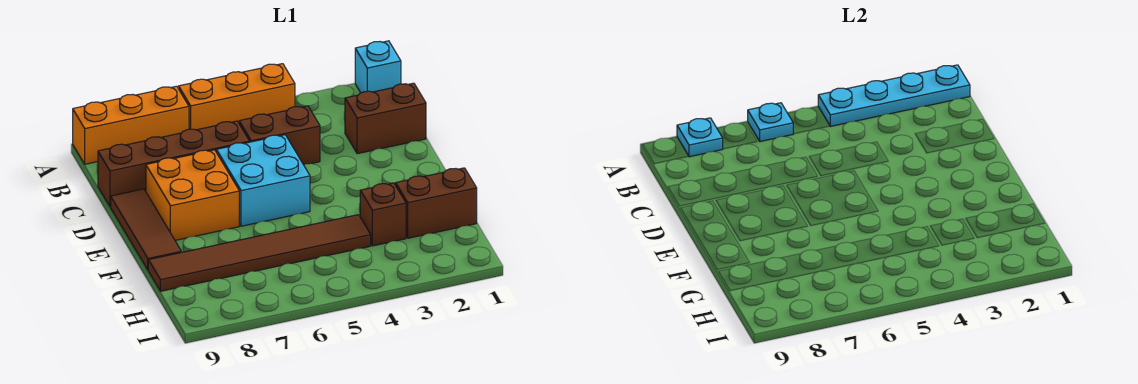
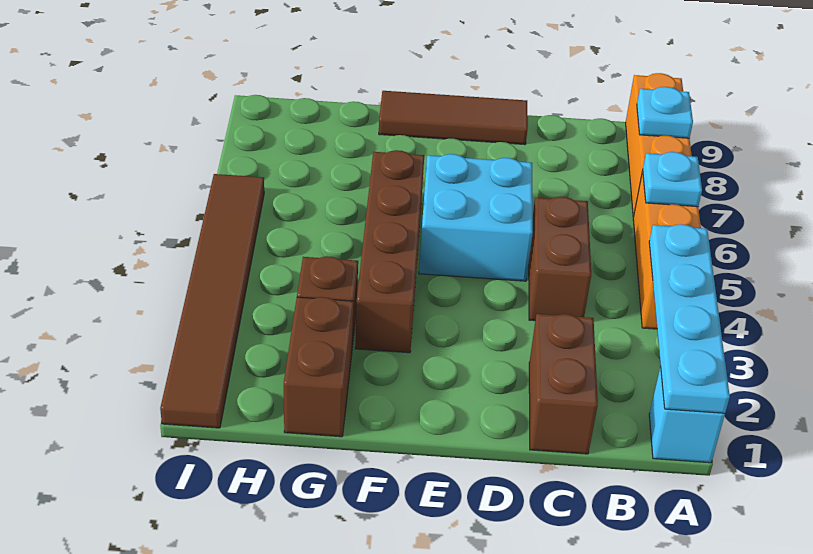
brown brick C6:C9 level 1 -> brown brick F3:F6 level 1
orange brick D7:E8 level 1 -> none
brown tile G4:G9 level 1 -> brown tile I1:I6 level 1

